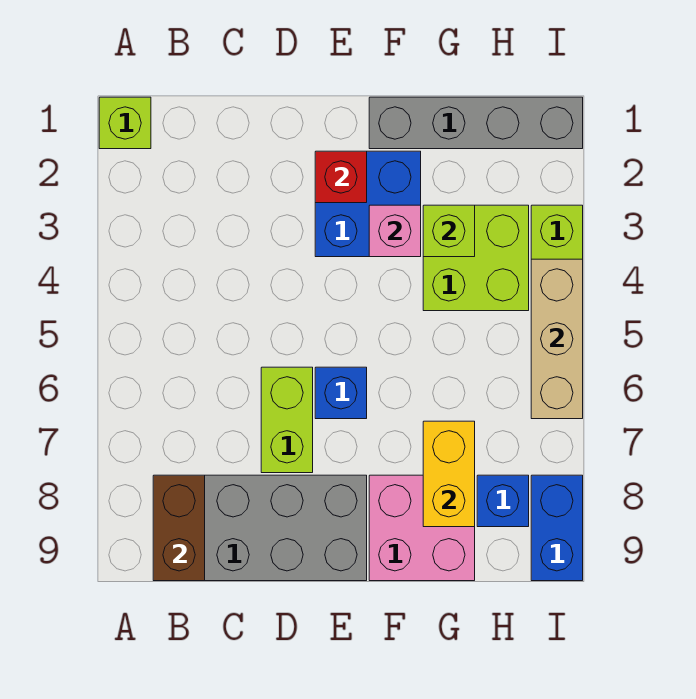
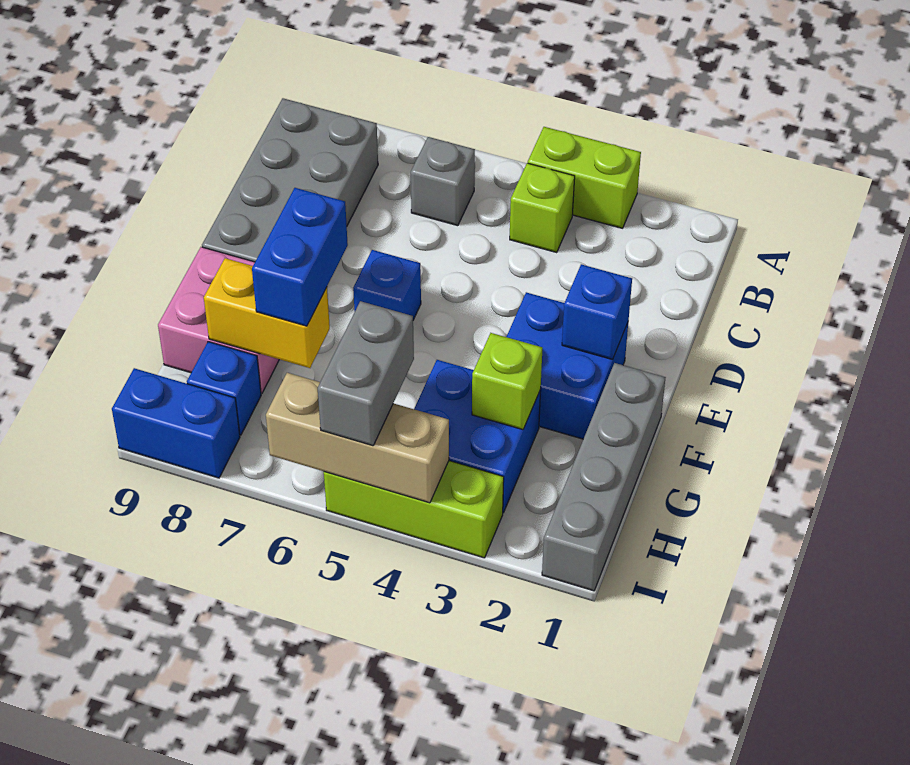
lime brick A1 level 1 -> lime brick B4 level 1
none -> grey brick B6 level 1
brown brick B8:B9 level 2 -> none
lime brick D6:D7 level 1 -> lime brick A3:A4 level 1
red brick E2 level 2 -> blue brick E2 level 2
pink brick F3 level 2 -> none
none -> blue brick F7:G7 level 3
lime brick G3:H4 level 1 -> blue brick G3:H4 level 1
none -> grey brick H5:I5 level 3

